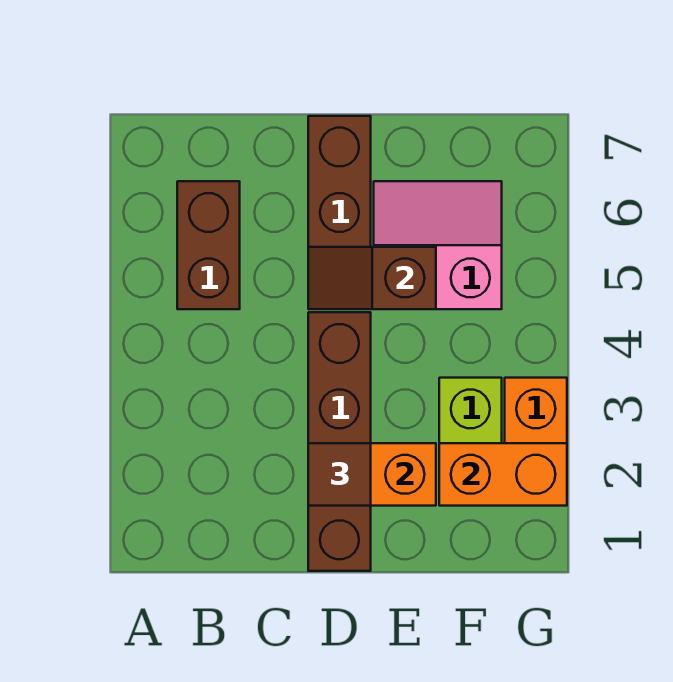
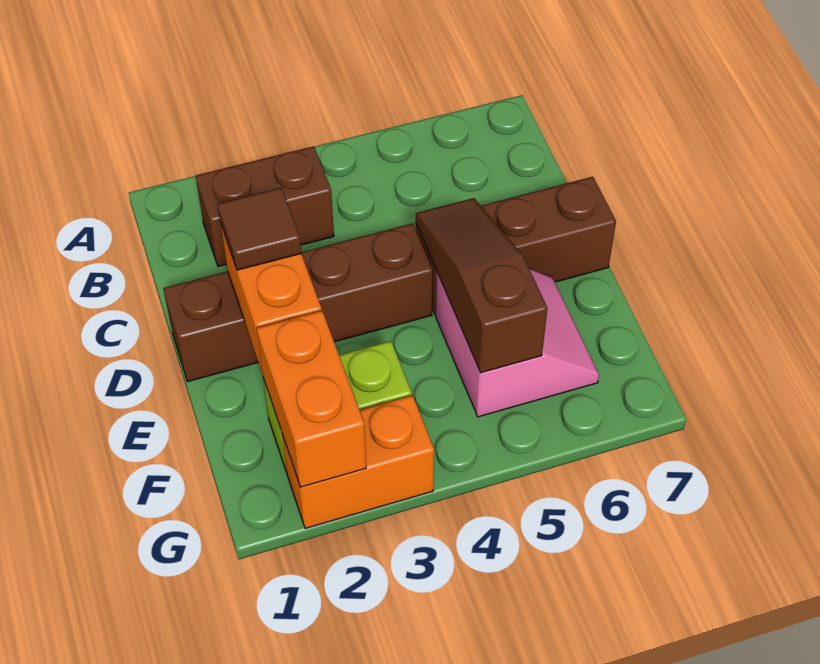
brown brick B5:B6 level 1 -> brown brick B2:B3 level 1
brown slope D5:E5 level 2 top E -> brown slope D5:F5 level 2 top F

